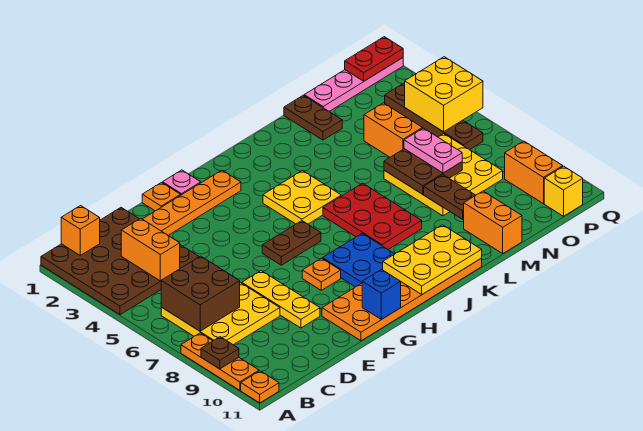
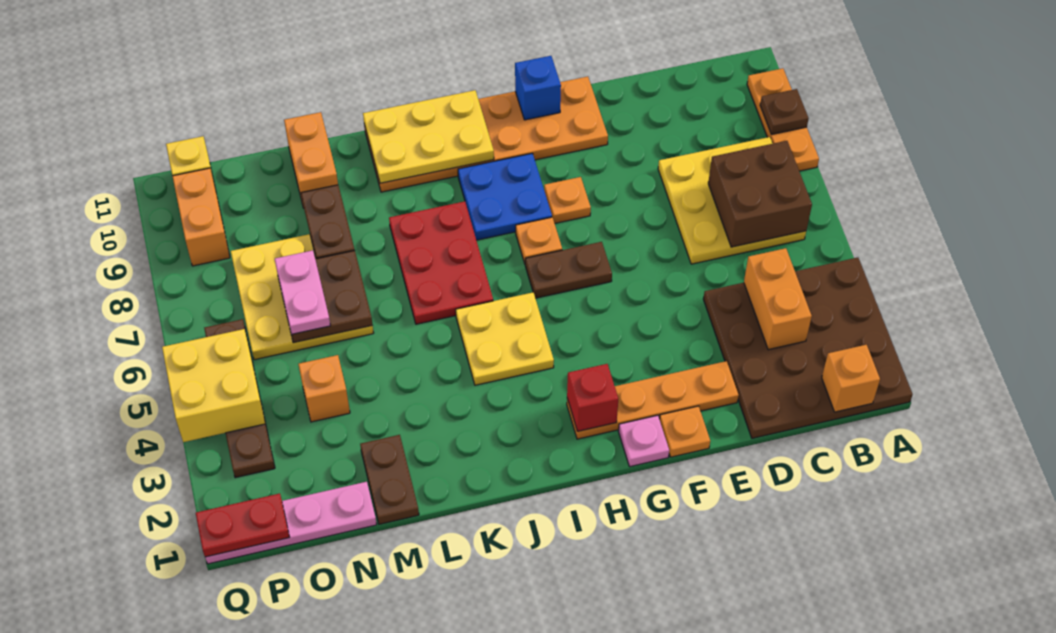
orange plate A11 level 1 -> orange plate H7 level 1
yellow plate E7:E9 level 1 -> none
none -> red brick H2 level 2
orange brick N4:N5 level 1 -> orange brick N4 level 1

